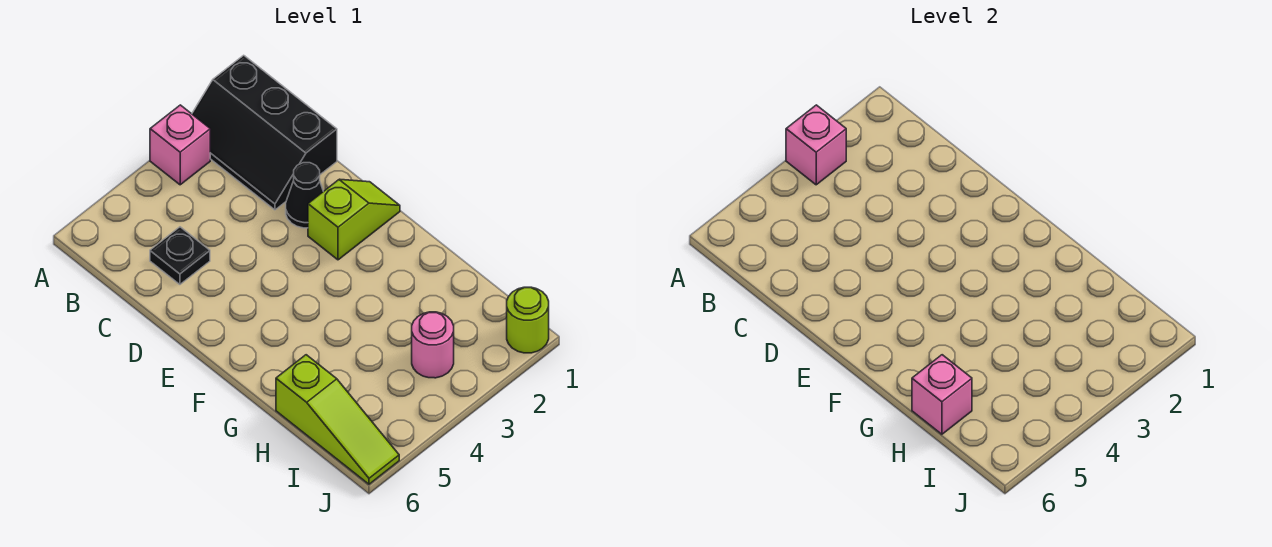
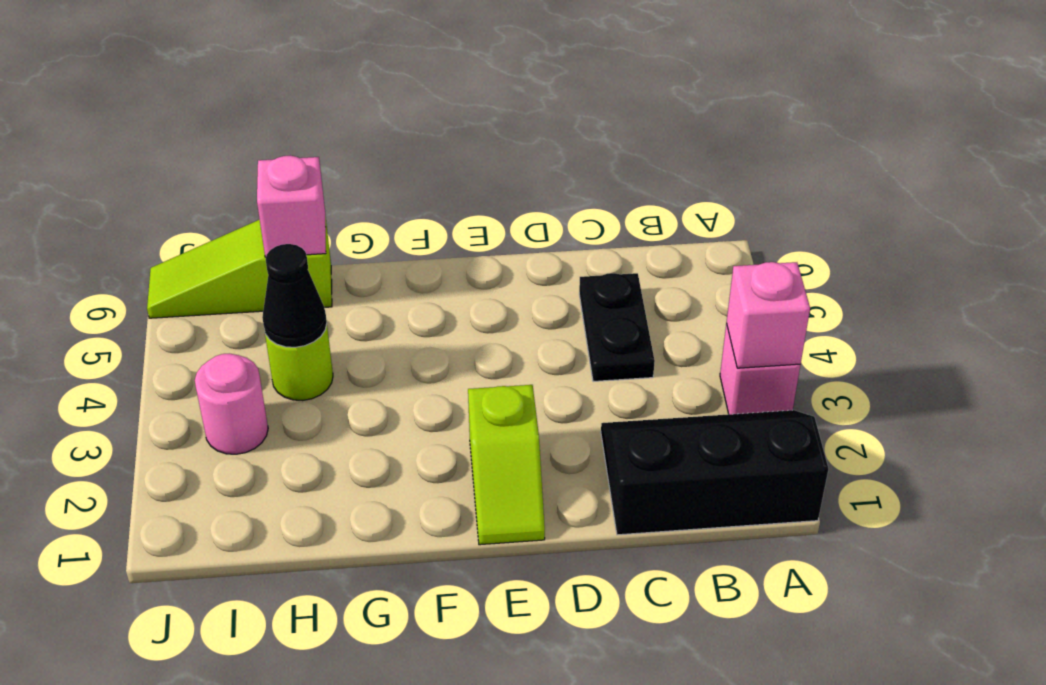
black plate C5 level 1 -> black plate C4:C5 level 1
black cone D2 level 1 -> black cone H4 level 2
lime round brick J1 level 1 -> lime round brick H4 level 1

